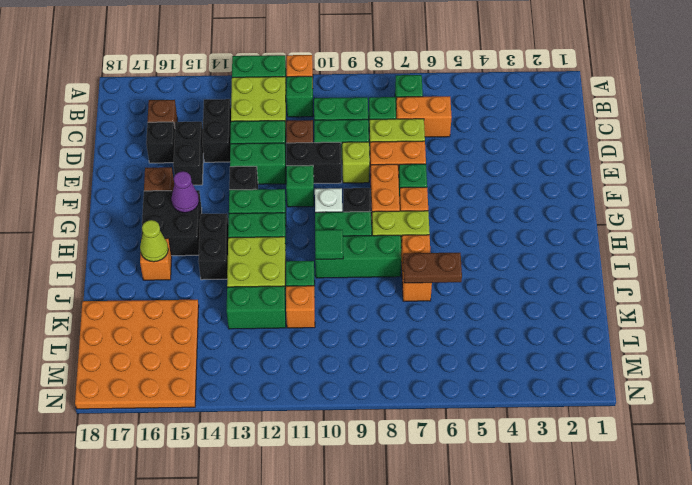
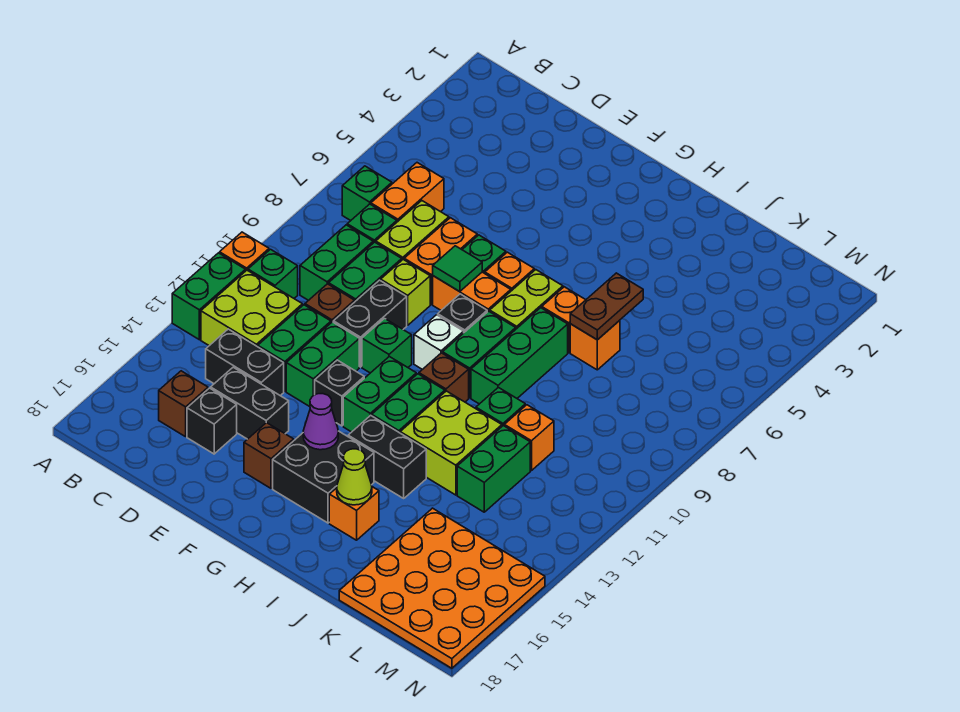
none -> brown brick H11 level 1
green tile I10 level 2 -> green tile F8 level 2

